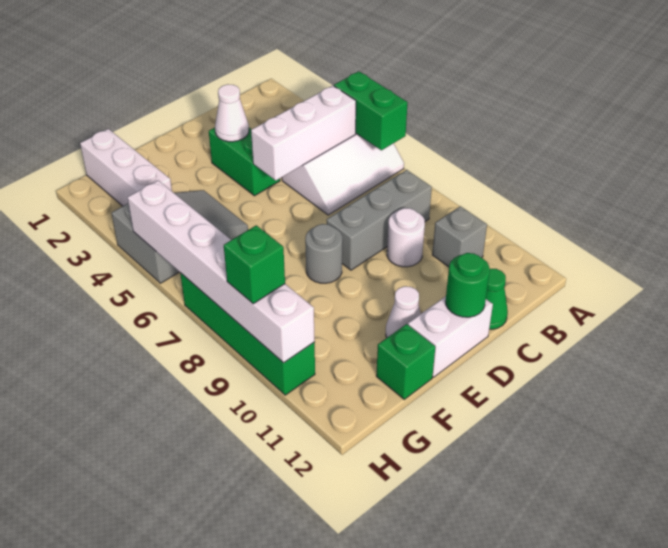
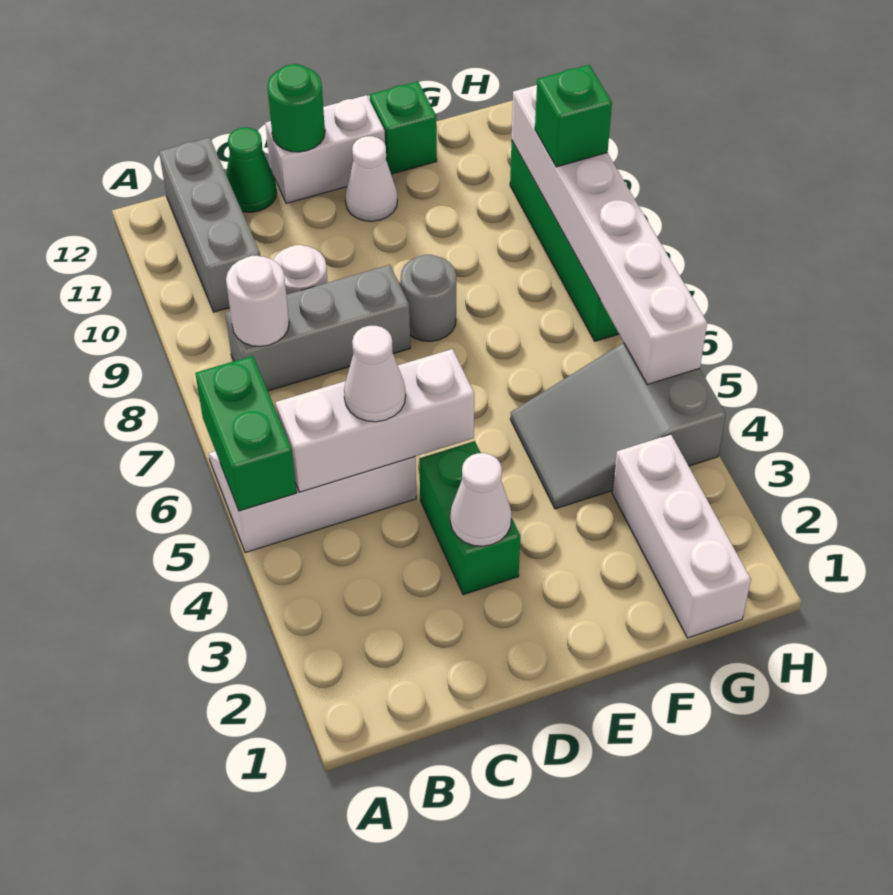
none -> white round brick B8 level 2
grey brick B10 level 1 -> grey brick B10:B12 level 1
none -> white cone C5 level 3

